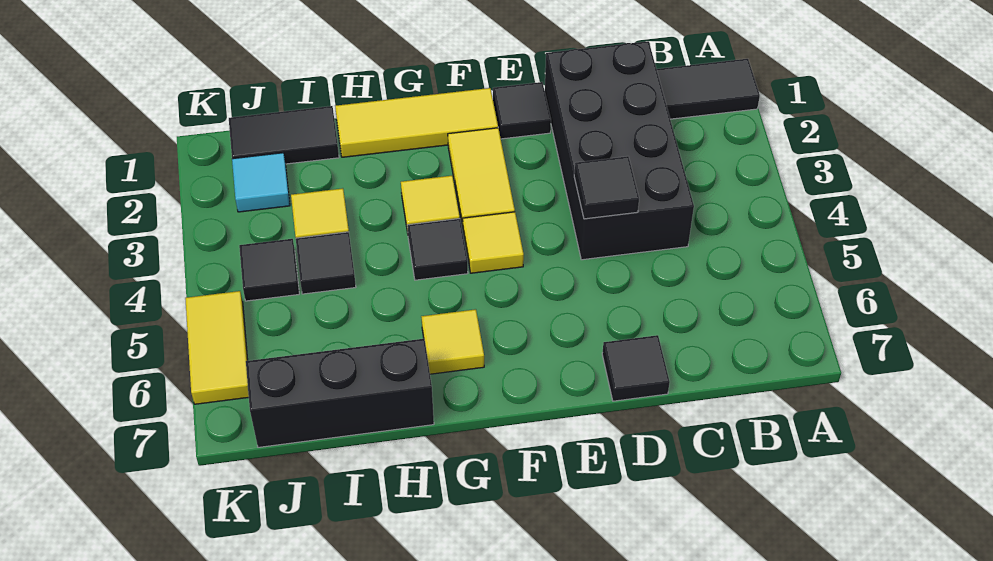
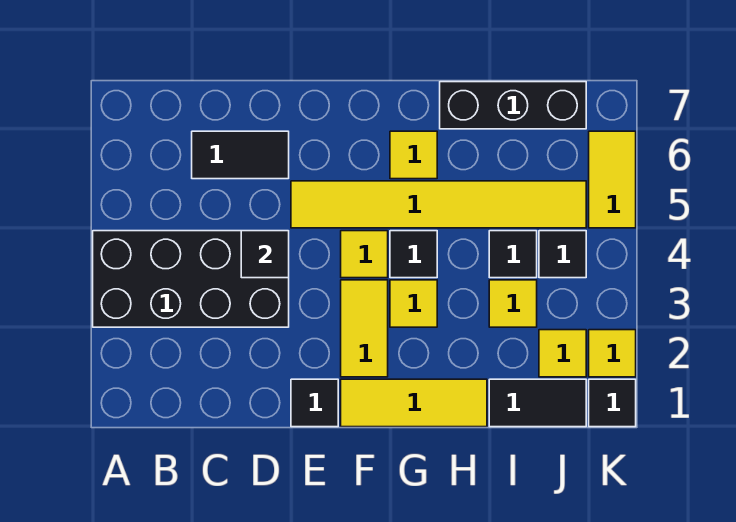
black tile A1:B1 level 1 -> black tile C6:D6 level 1
black brick C1:D4 level 1 -> black brick A3:D4 level 1
black tile D7 level 1 -> black tile K1 level 1
none -> yellow tile E5:J5 level 1
cyan tile J2 level 1 -> yellow tile J2 level 1
none -> yellow tile K2 level 1

